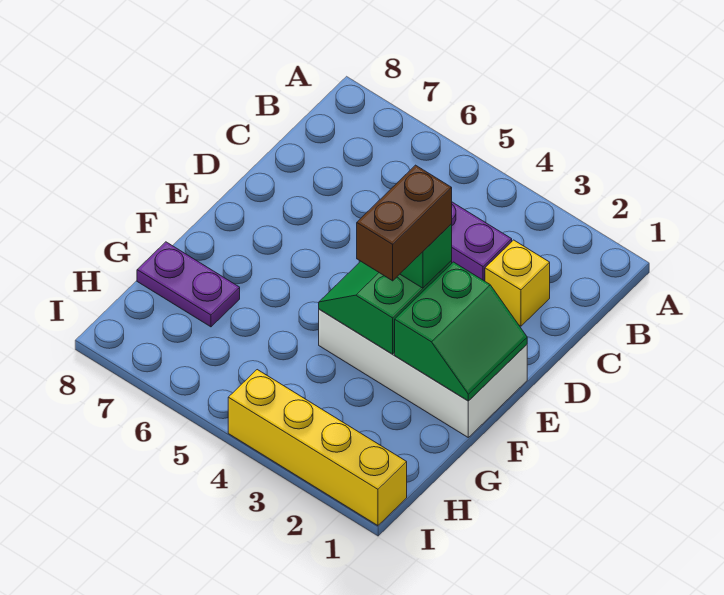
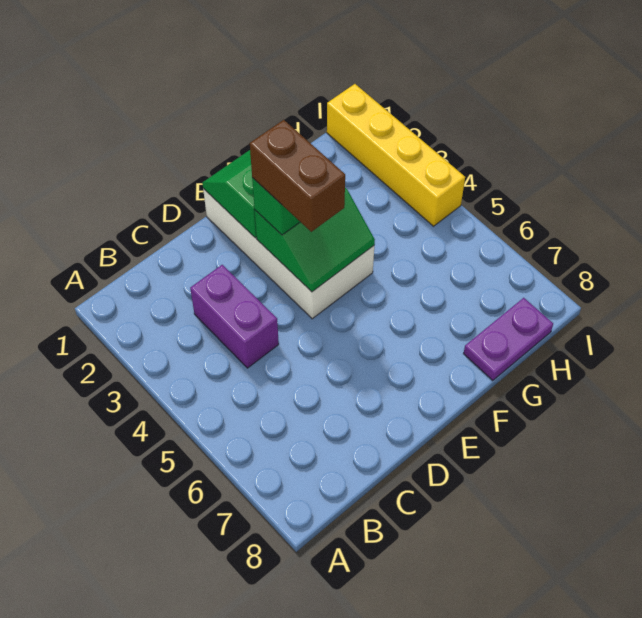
yellow brick C2 level 1 -> none
brown brick E3:F3 level 4 -> brown brick E3:E4 level 4
purple plate G7:G8 level 1 -> purple plate G8:H8 level 1

